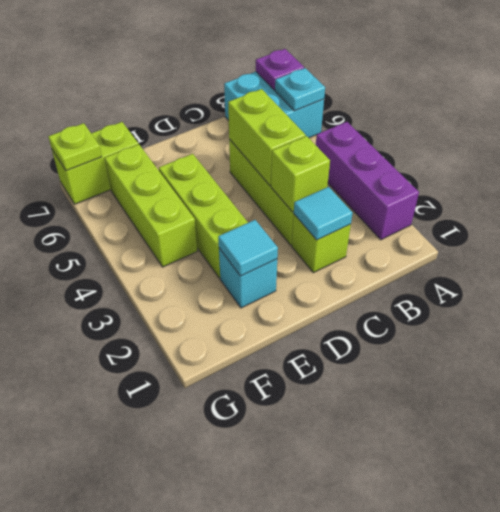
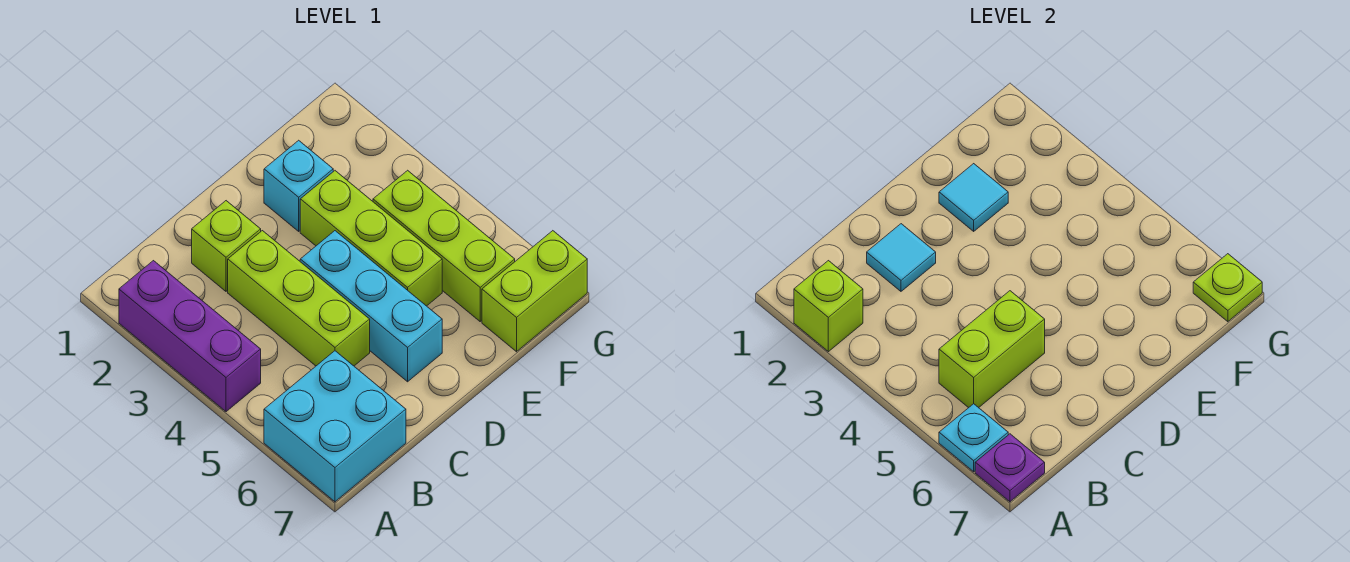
lime brick C3 level 2 -> lime brick A2 level 2
lime brick C4:C5 level 2 -> lime brick B5:C5 level 2
none -> cyan brick D4:D6 level 1

